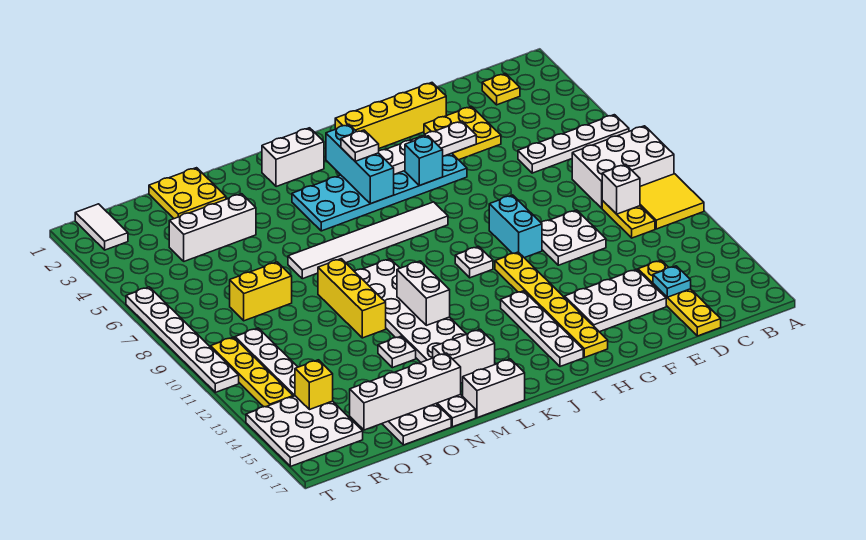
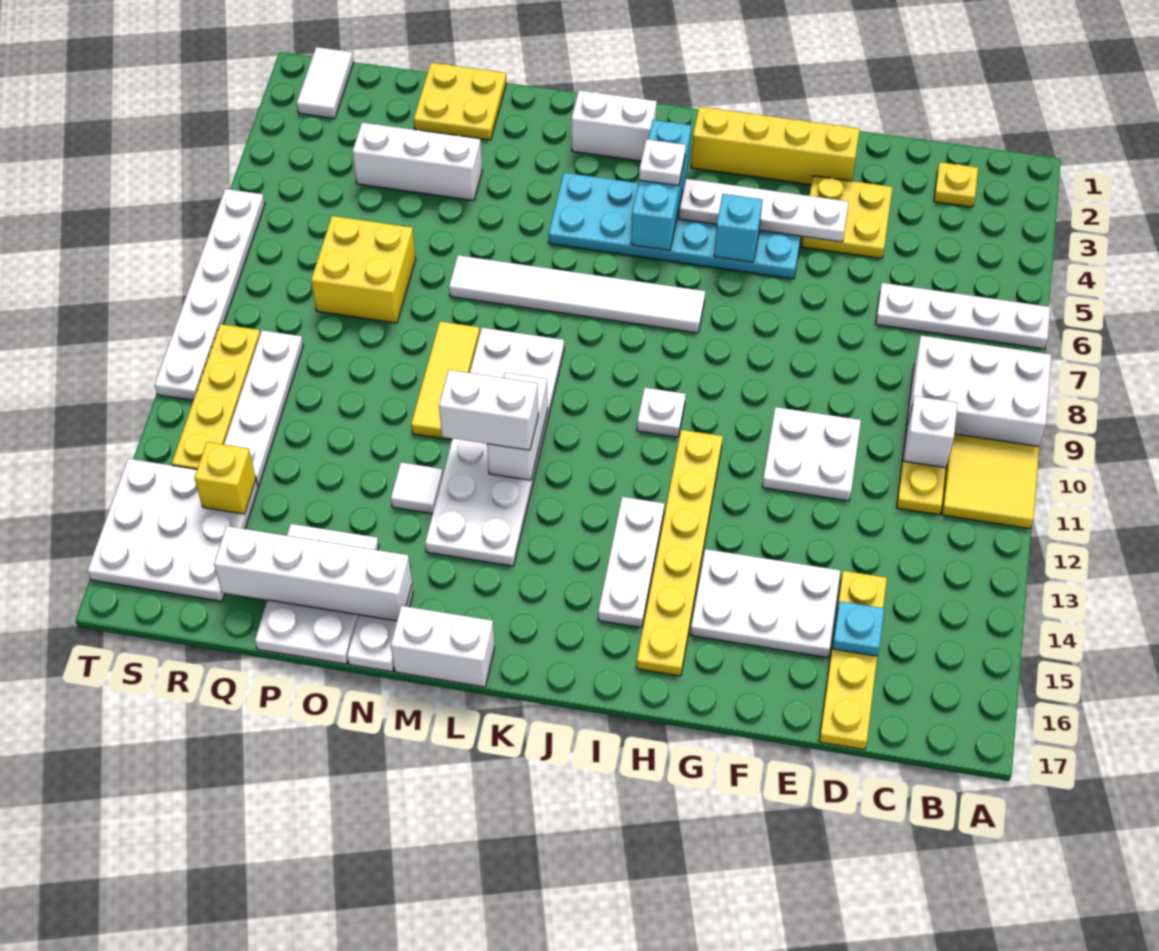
cyan brick G9:G10 level 1 -> none
white plate I13:I16 level 1 -> white plate I13:I15 level 1
white brick L15:M15 level 1 -> white brick L12:M12 level 3
yellow brick N9:N11 level 1 -> yellow tile N9:N11 level 1
white plate N13 level 1 -> white tile N13 level 1
yellow brick P8:Q8 level 1 -> yellow brick P7:Q8 level 1

